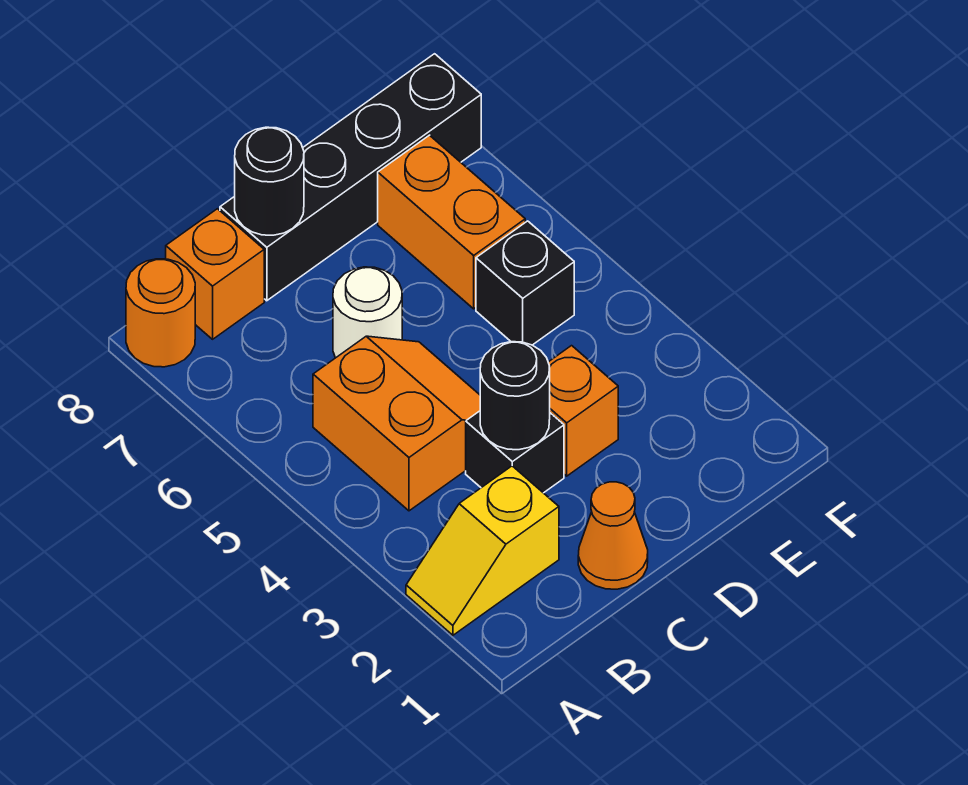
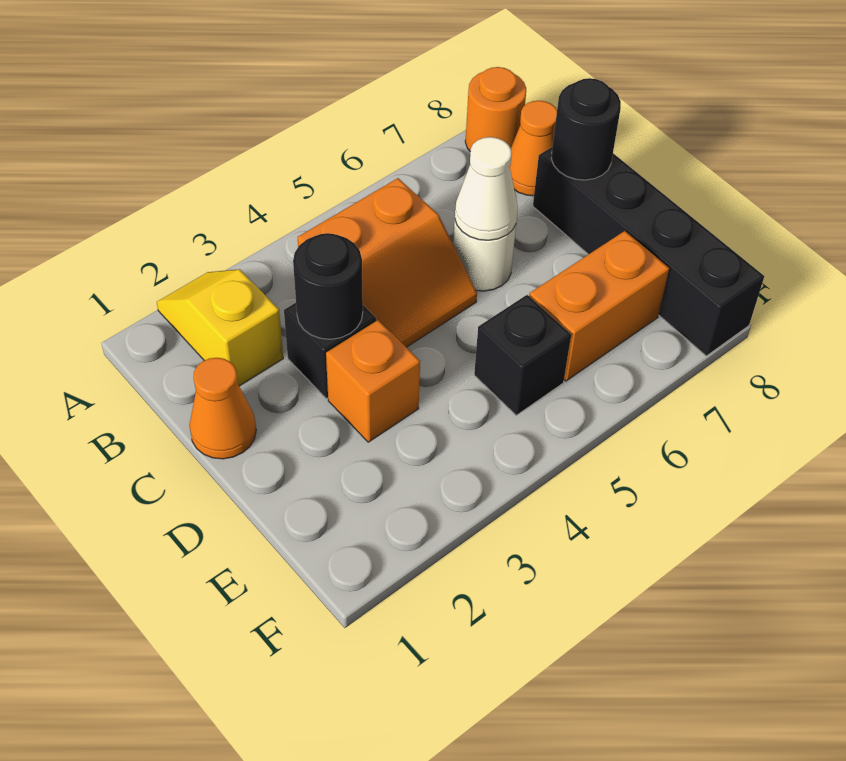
orange brick B8 level 1 -> orange cone B8 level 1
none -> white cone C6 level 2

